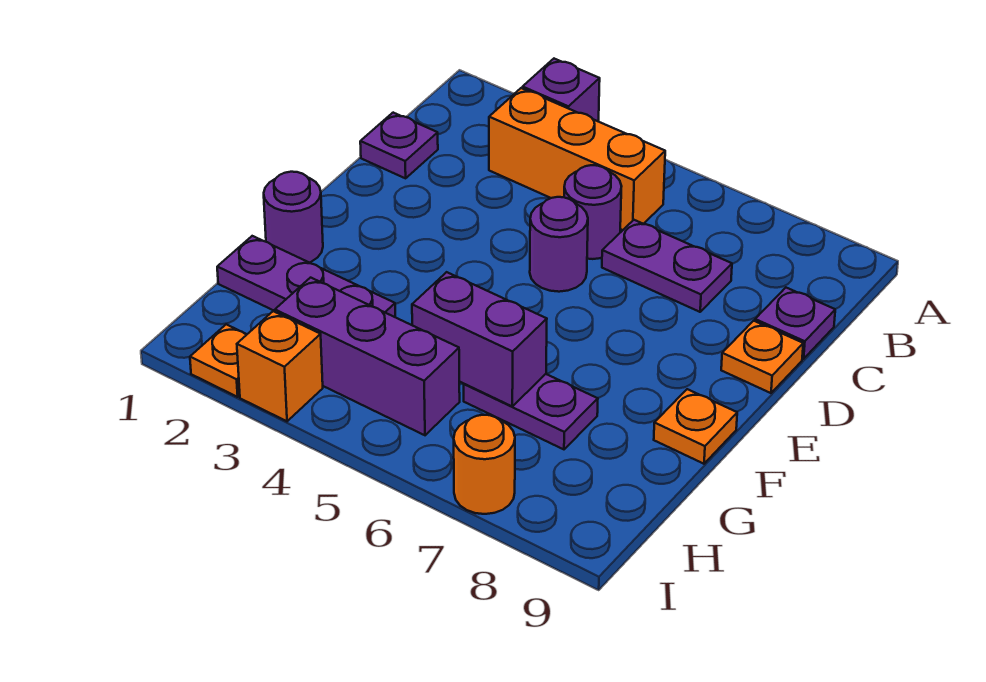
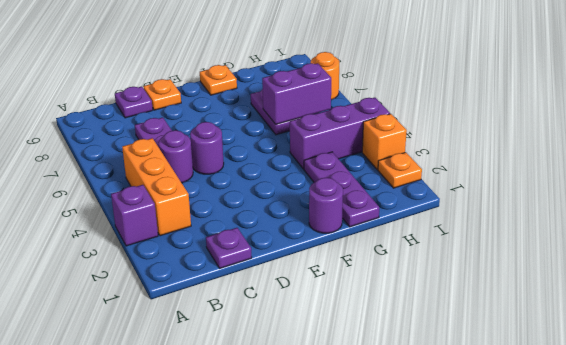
purple brick G5:G6 level 2 -> purple brick G6:H6 level 2
purple brick H3:H5 level 1 -> purple brick G4:I4 level 1

